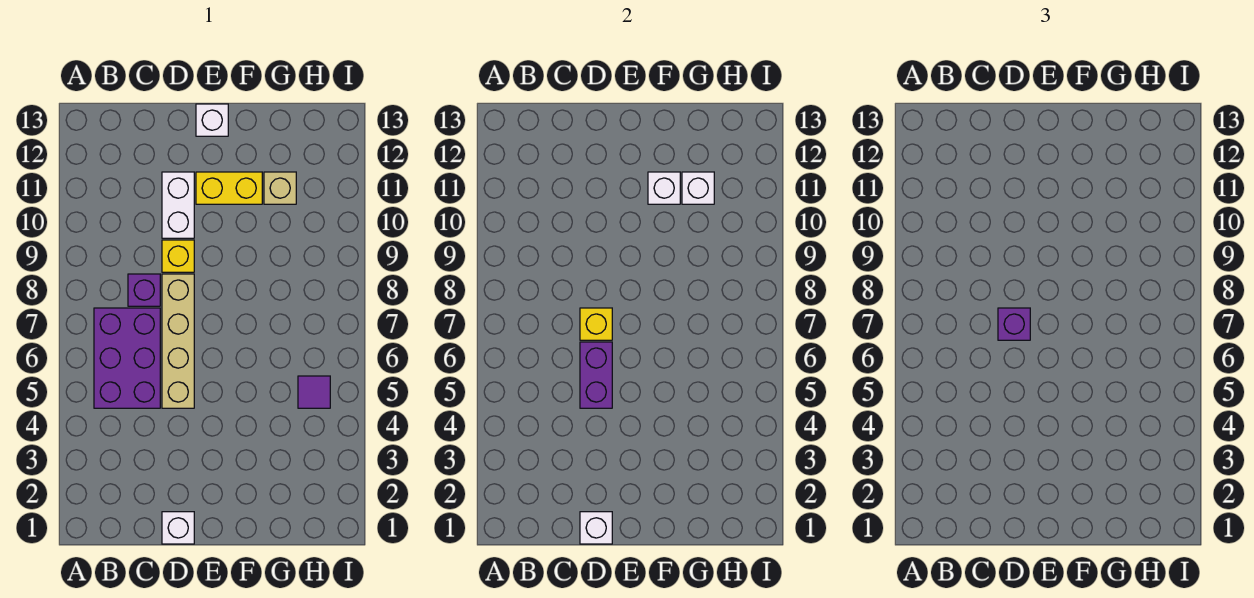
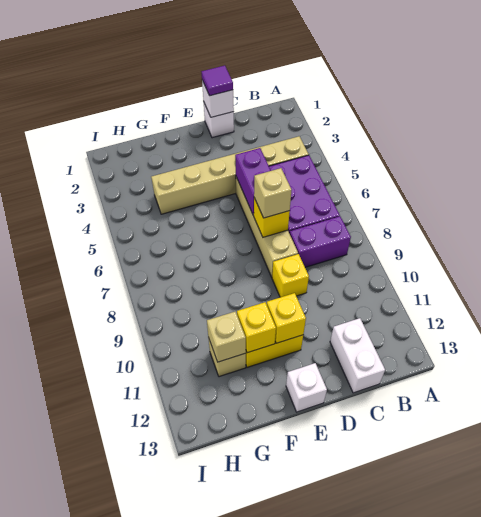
none -> tan brick B4:G4 level 1
purple brick C8 level 1 -> purple brick B8:C8 level 1
purple brick D7 level 3 -> tan brick D7 level 3
white brick D10:D11 level 1 -> white brick C12:C13 level 1
none -> yellow brick E11 level 2
white brick F11 level 2 -> yellow brick F11 level 2
white brick G11 level 2 -> tan brick G11 level 2
purple tile H5 level 1 -> purple tile D1 level 3

